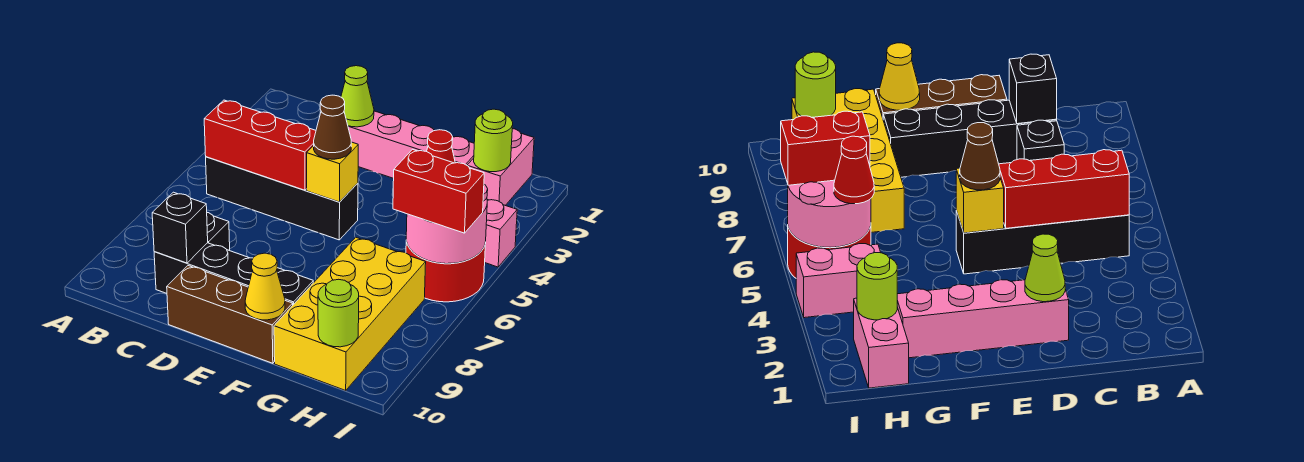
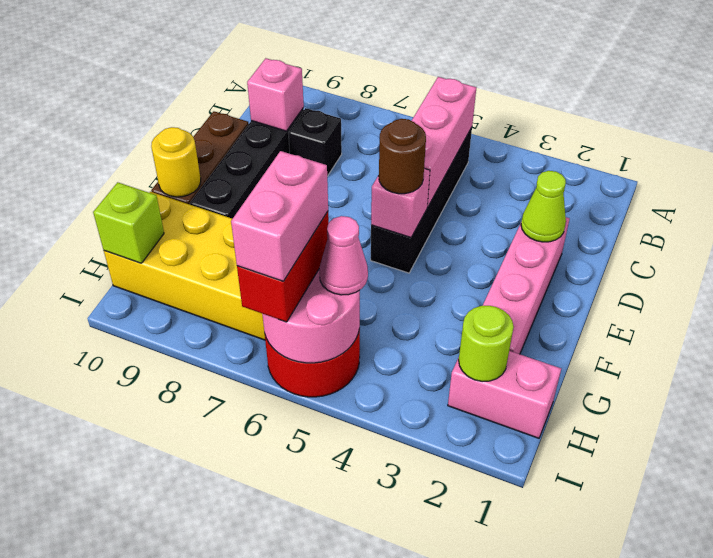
red brick B5:D5 level 2 -> pink brick B5:D5 level 2
black brick C9 level 2 -> pink brick C9 level 2
yellow brick E5 level 2 -> pink brick E5 level 2
brown cone E5 level 3 -> brown round brick E5 level 3
yellow cone F10 level 2 -> yellow round brick F10 level 2
pink brick H4:I4 level 1 -> pink brick H6:I6 level 4
red cone H5 level 3 -> pink cone H5 level 3
lime round brick H10 level 2 -> lime brick H10 level 2

